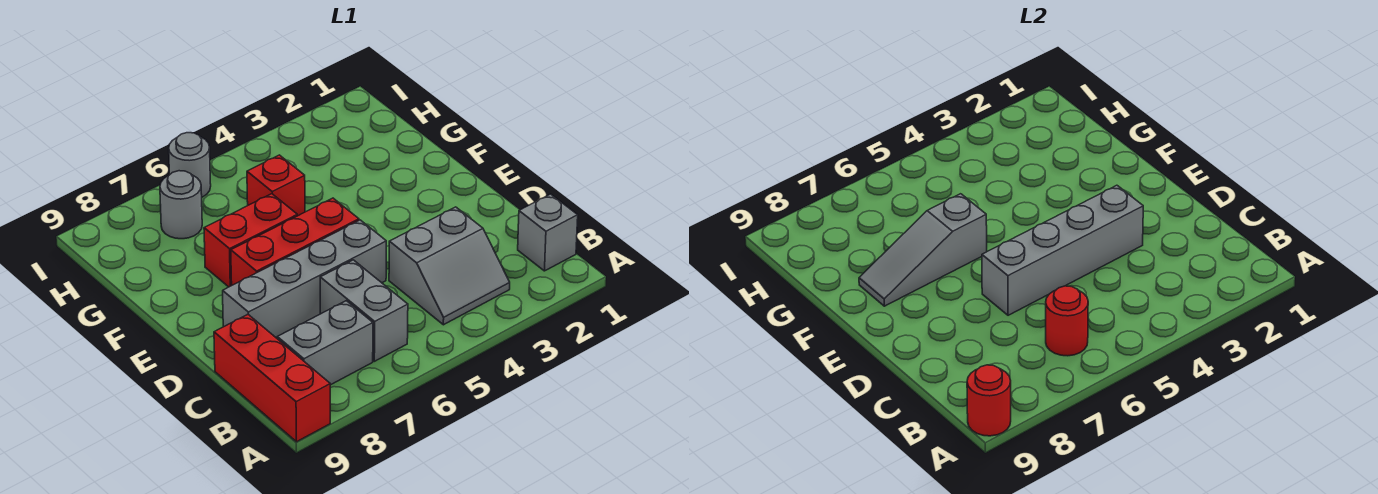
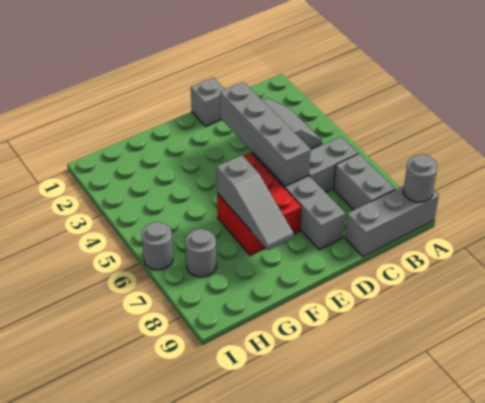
red brick A9:C9 level 1 -> grey brick A9:C9 level 1
red round brick A9 level 2 -> grey round brick A9 level 2
grey brick B1 level 1 -> grey brick D1 level 1
red round brick B6 level 2 -> none
red brick G5 level 1 -> none

